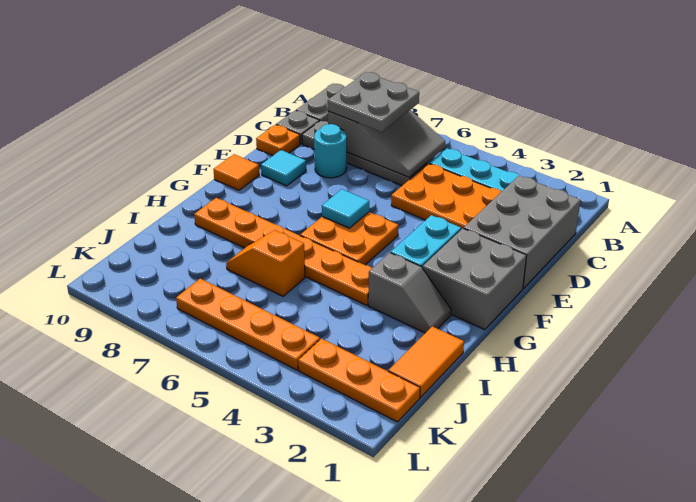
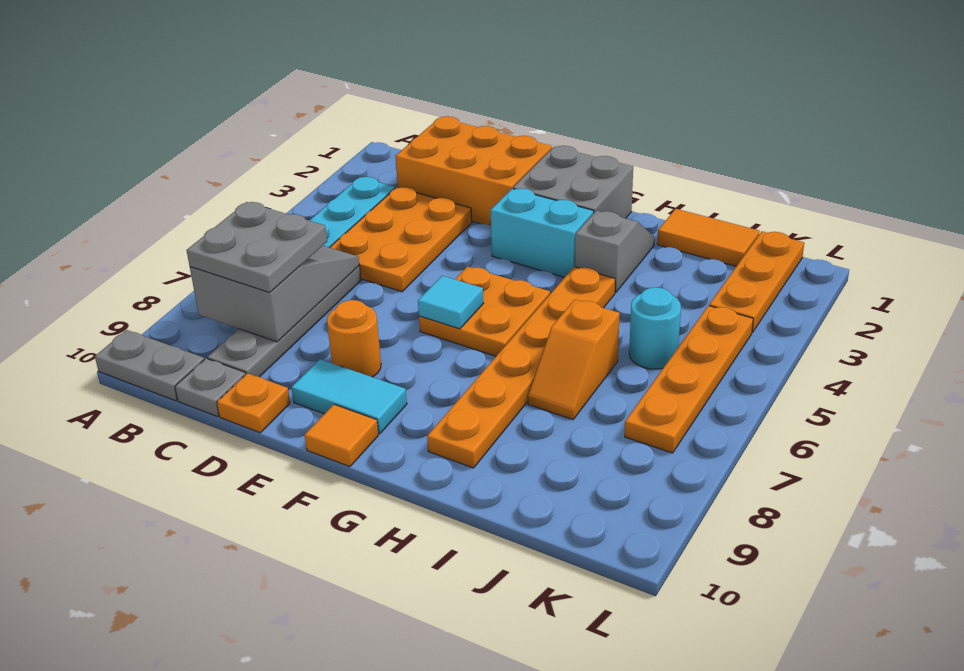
grey brick C1:E2 level 1 -> orange brick C1:E2 level 1
cyan round brick D8 level 1 -> cyan round brick J5 level 1
none -> orange round brick E8 level 1
cyan tile E9 level 1 -> cyan tile E9:F9 level 1

